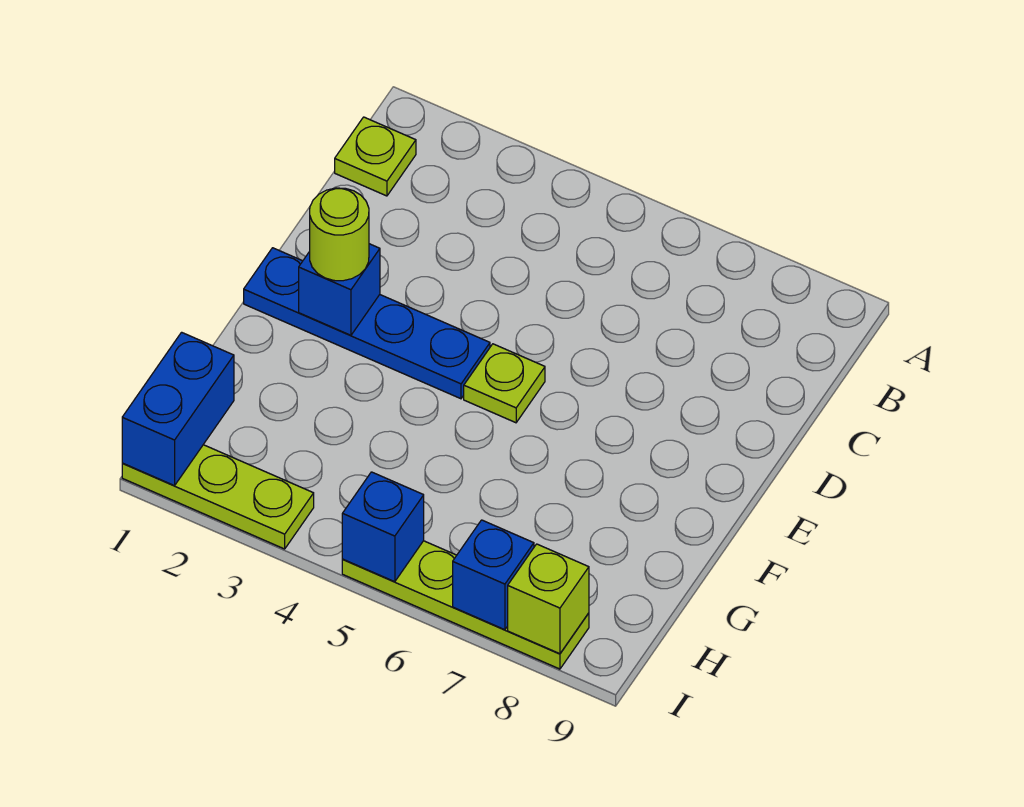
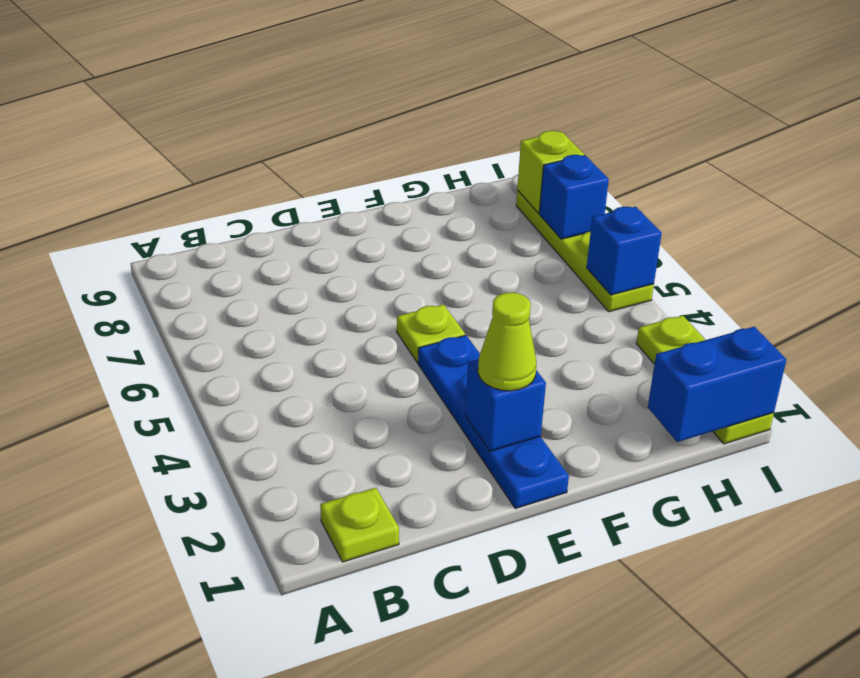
lime round brick E2 level 3 -> lime cone E2 level 3

